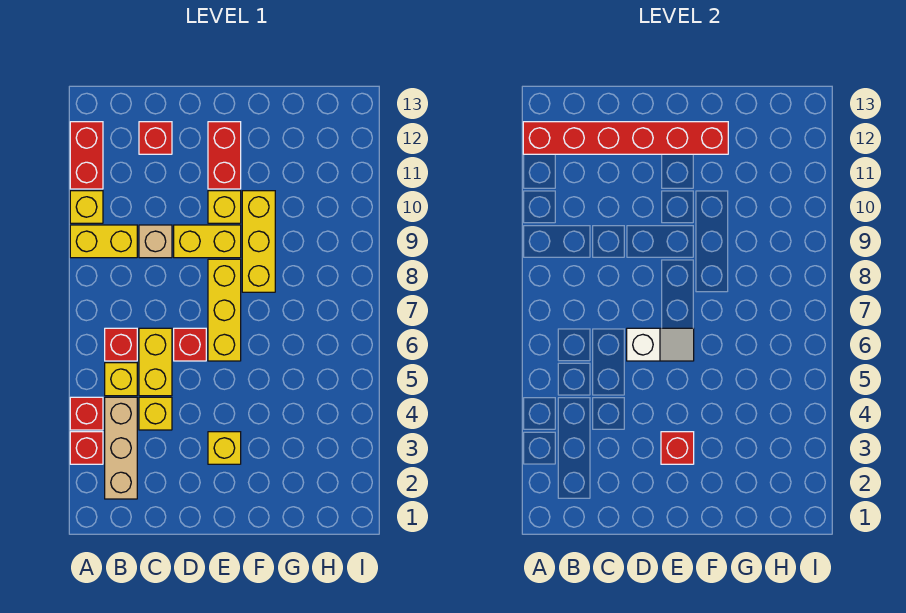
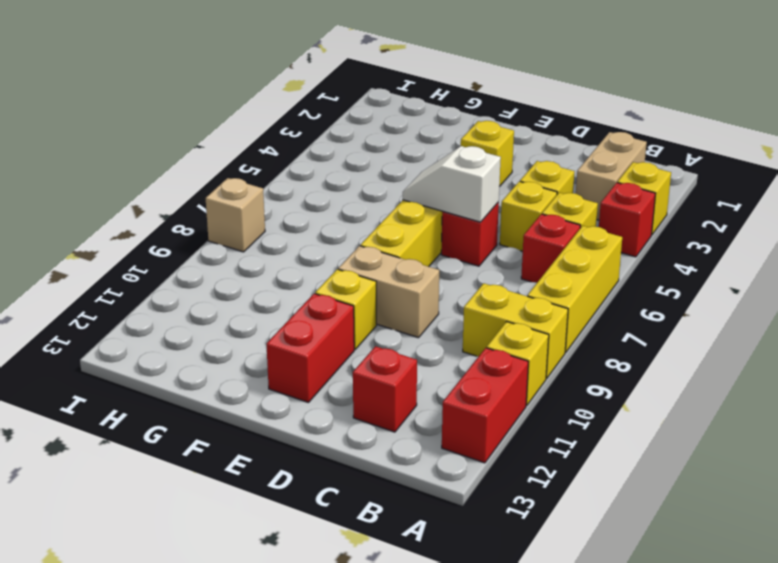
red brick A3 level 1 -> yellow brick A3 level 1
red brick A12:F12 level 2 -> none
tan brick B2:B4 level 1 -> tan brick B2:B3 level 1
yellow brick C5:C6 level 1 -> yellow brick C5 level 1
tan brick C9 level 1 -> tan brick I8 level 1
yellow brick D9:E9 level 1 -> tan brick D9:E9 level 1
red brick E3 level 2 -> none
yellow brick F8:F10 level 1 -> yellow brick A6:A8 level 1

